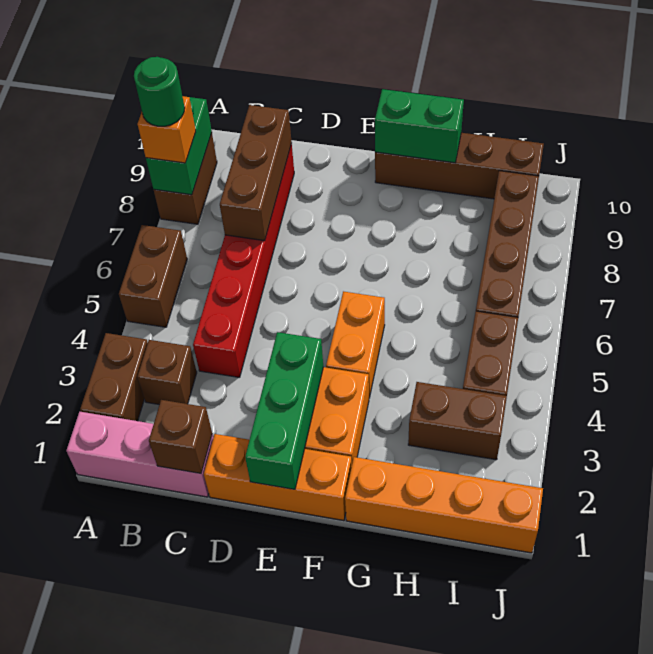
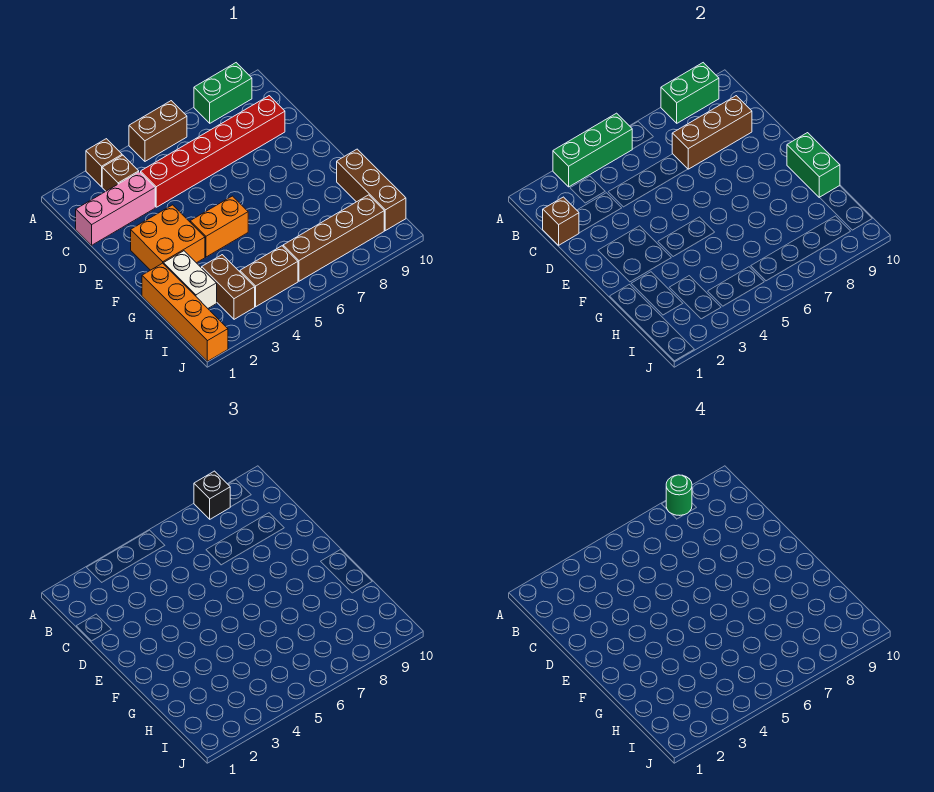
pink brick A1:C1 level 1 -> pink brick C1:C3 level 1
brown brick A2:A3 level 1 -> brown brick A3 level 1
brown brick A8:A9 level 1 -> green brick A8:A9 level 1
orange brick A8 level 3 -> black brick A8 level 3
orange brick D1:F1 level 1 -> none
green brick E1:E3 level 2 -> green brick A3:A5 level 2
brown brick F10:I10 level 1 -> brown brick G10:I10 level 1
none -> white brick G2:H2 level 1

